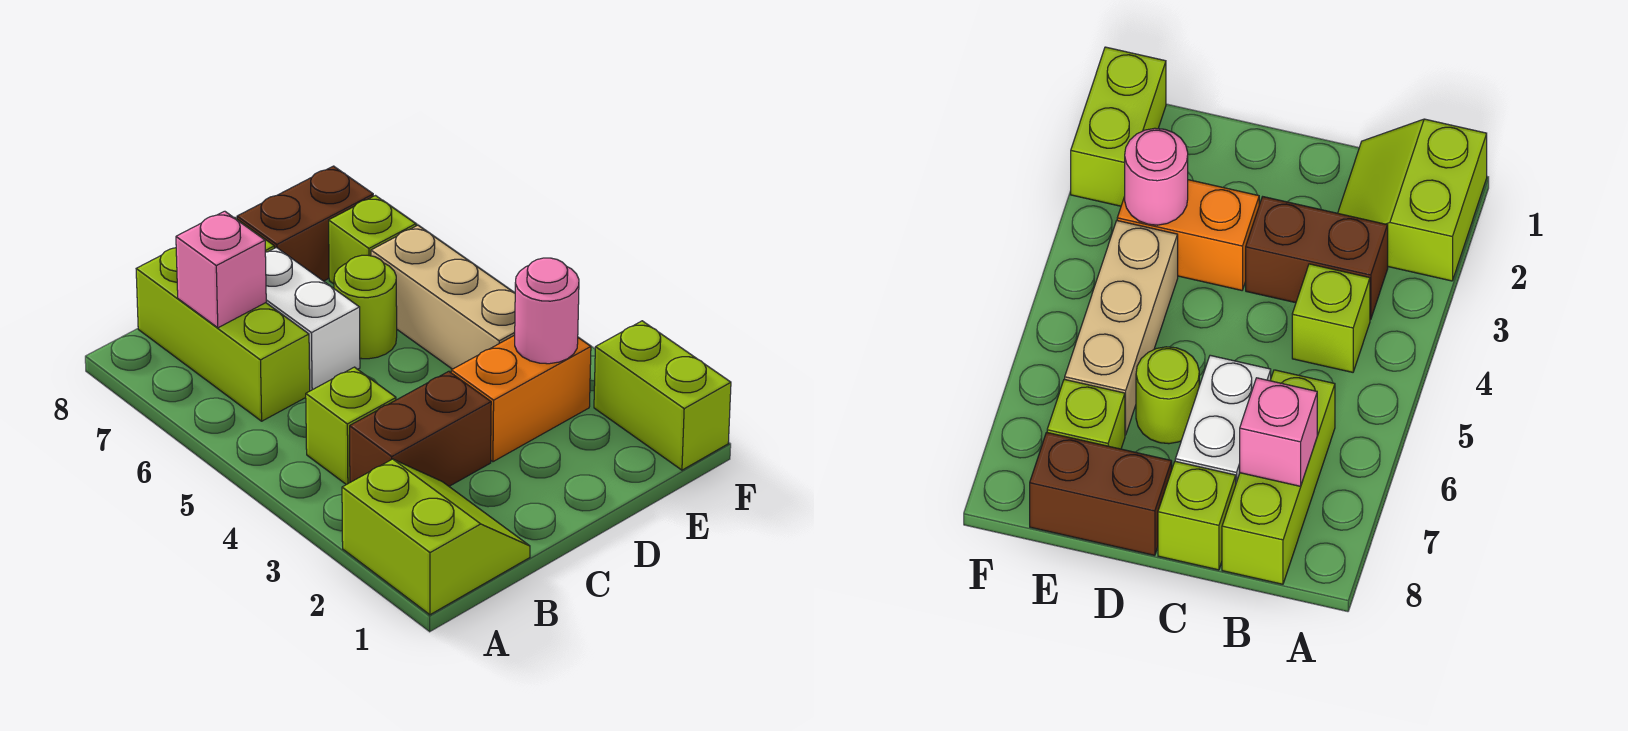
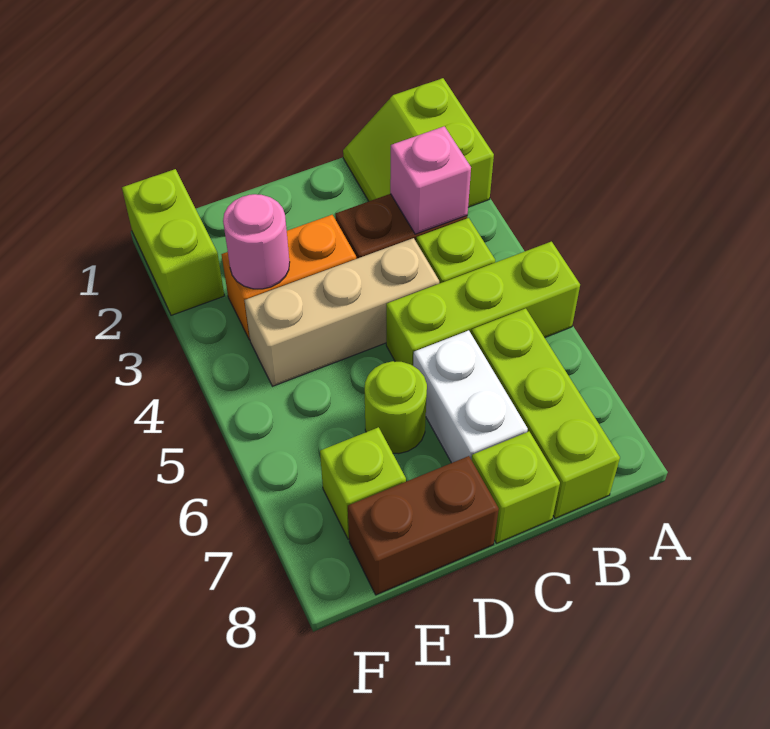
none -> lime brick A5:C5 level 1
pink brick B7 level 2 -> pink brick B3 level 2
tan brick E4:E6 level 1 -> tan brick C4:E4 level 1

